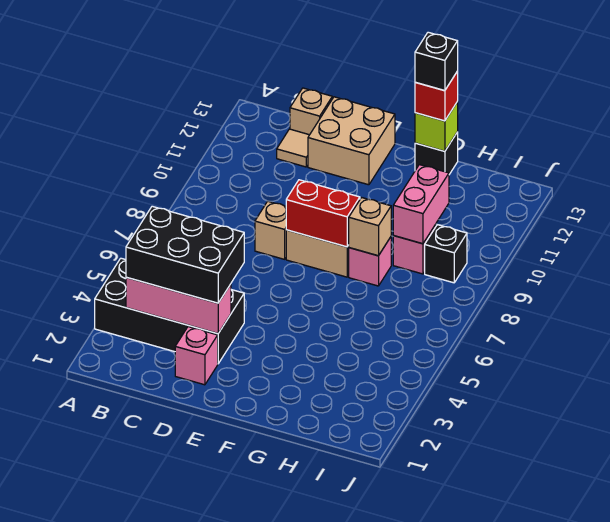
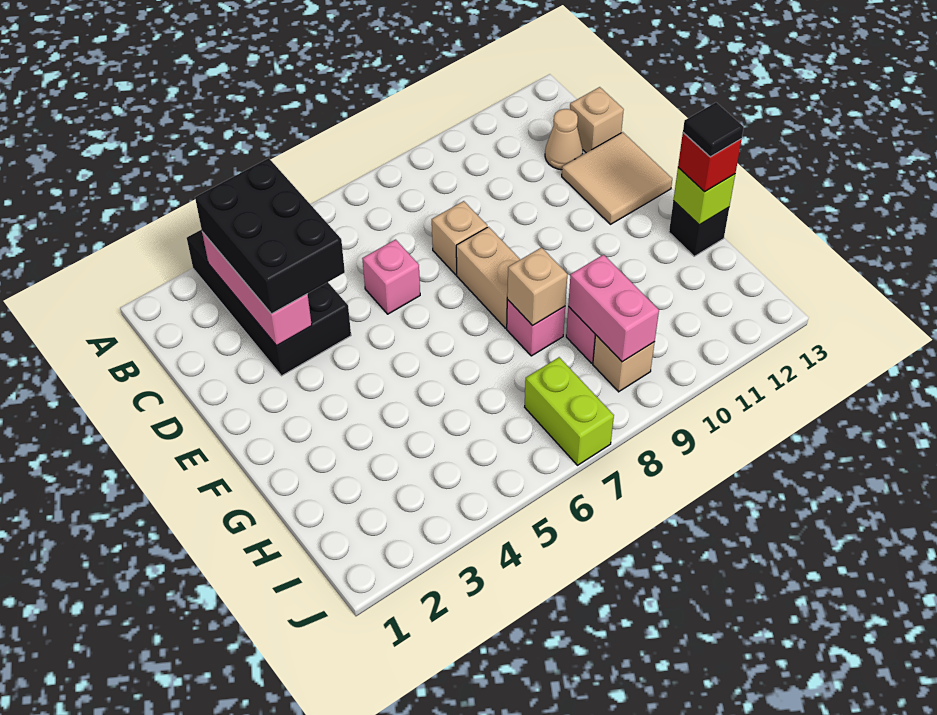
tan tile C12 level 1 -> tan cone C12 level 1
pink brick D2 level 1 -> pink brick D6 level 1
tan brick D12:E13 level 1 -> tan tile D12:E13 level 1
red brick E8:F8 level 2 -> none
black brick G13 level 4 -> black tile G13 level 4
pink brick H9:H10 level 2 -> pink brick H9:I9 level 2
none -> lime brick I7:J7 level 1
black brick I9 level 1 -> tan brick I9 level 1

